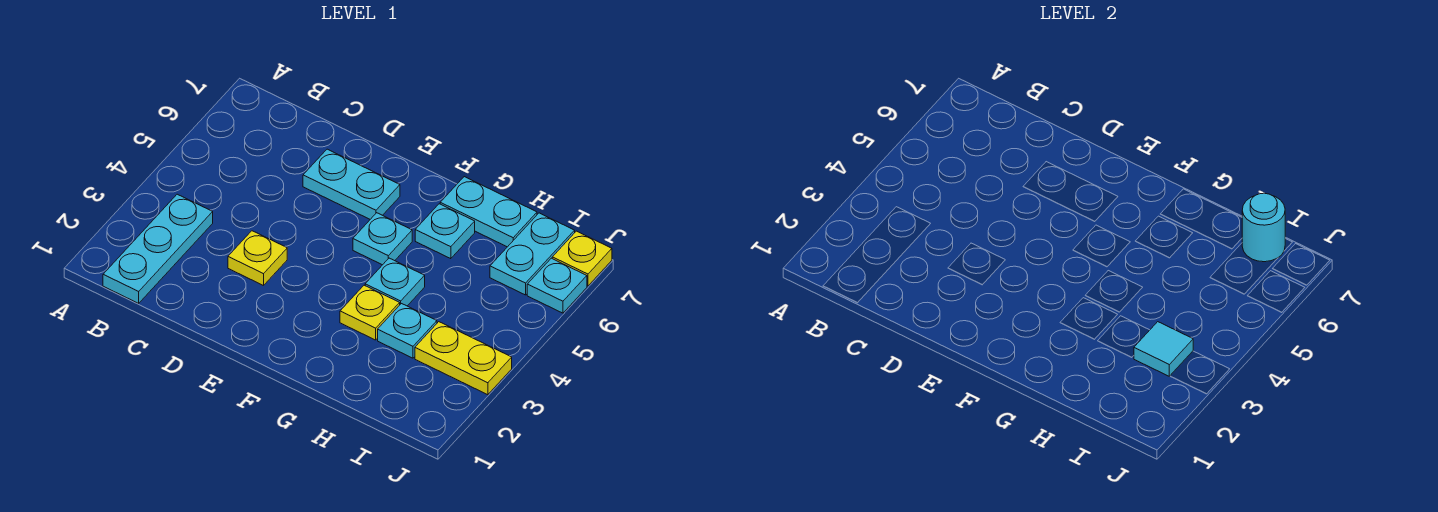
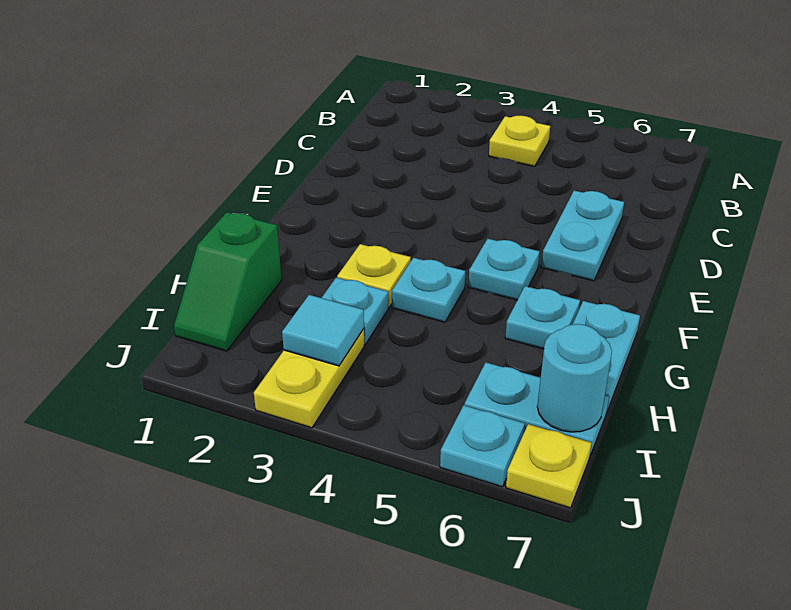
cyan plate B1:B3 level 1 -> none
yellow plate D3 level 1 -> yellow plate B4 level 1
none -> green slope H1:I1 level 1 top H

